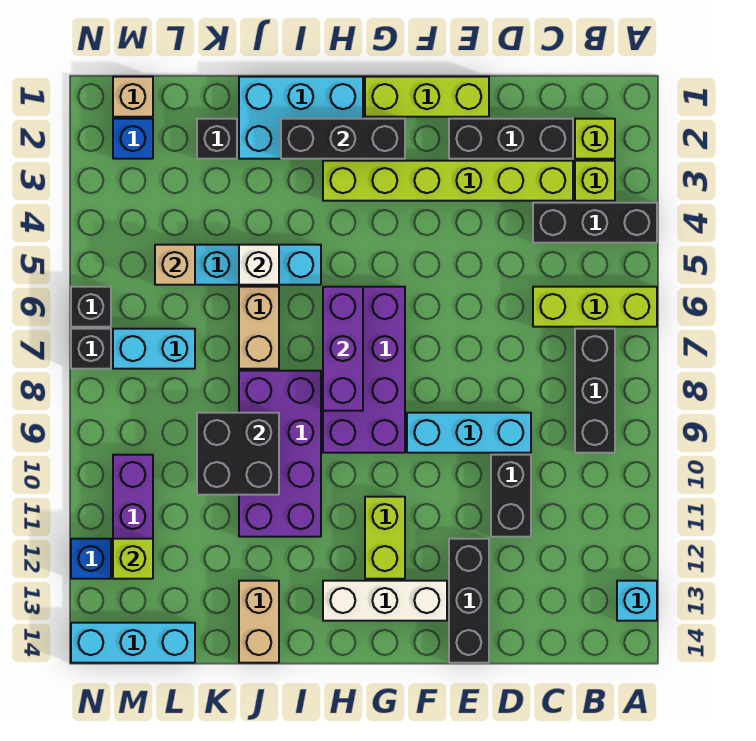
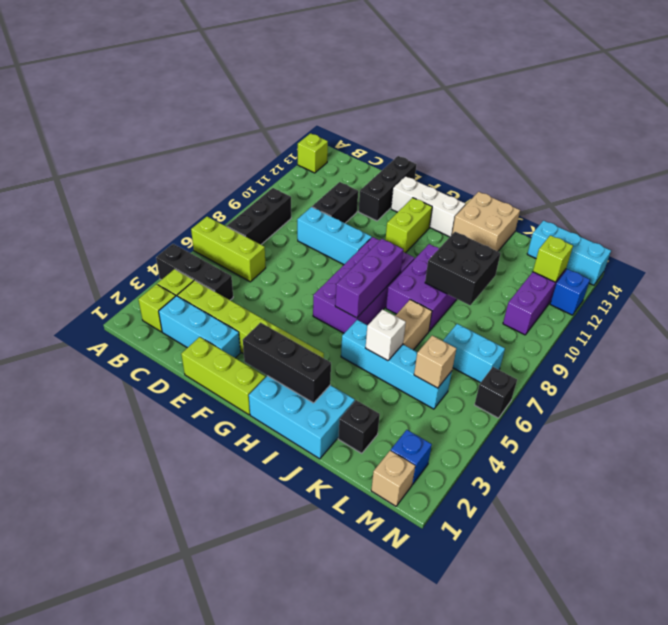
cyan brick A13 level 1 -> lime brick A13 level 1
black brick C2:E2 level 1 -> cyan brick C2:E2 level 1
purple brick I8:J11 level 1 -> purple brick I8:J10 level 1
tan brick J13:J14 level 1 -> tan brick I13:J14 level 1
black brick N7 level 1 -> none

